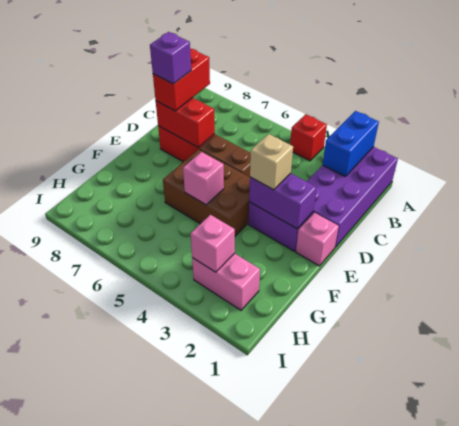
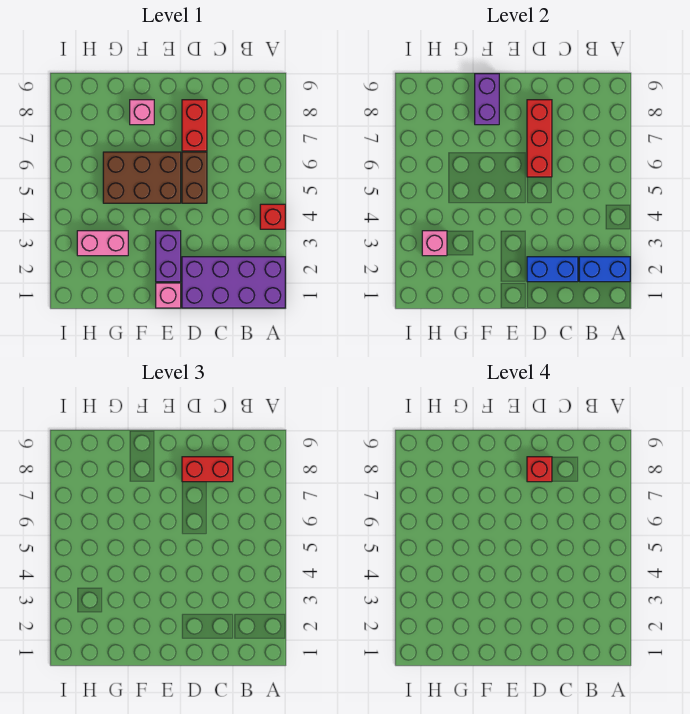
none -> blue brick C2:D2 level 2
red brick D7:D8 level 2 -> red brick D6:D8 level 2
purple brick D8 level 4 -> red brick D8 level 4
purple brick E2:E3 level 2 -> purple brick F8:F9 level 2
tan brick E3 level 3 -> none
brown brick E4:F6 level 1 -> brown brick E5:G6 level 1
pink brick F5 level 2 -> pink brick F8 level 1
pink brick H2:H3 level 1 -> pink brick G3:H3 level 1

